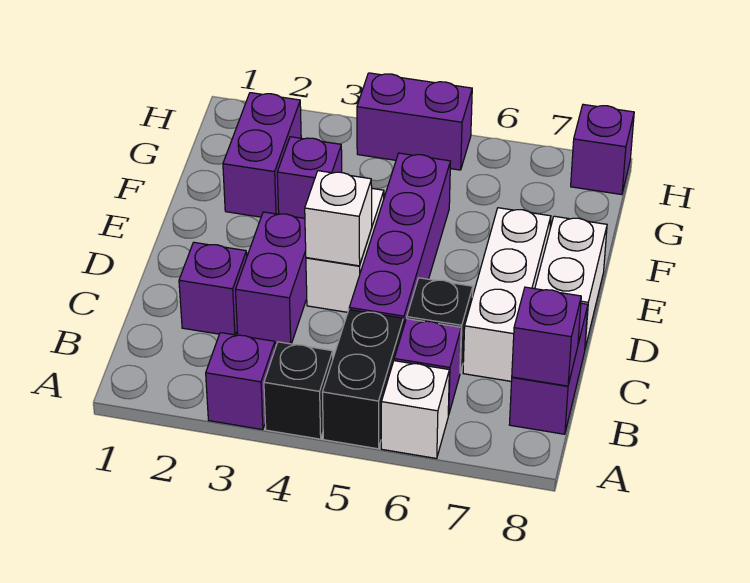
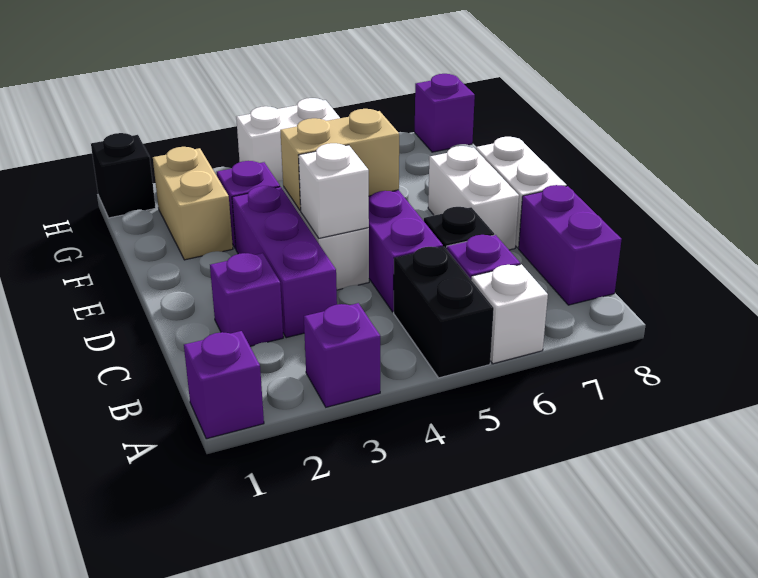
black brick A4 level 1 -> black brick H1 level 1
purple brick B8 level 2 -> purple brick A1 level 1
purple brick C3:D3 level 1 -> purple brick C3:E3 level 1
white brick C7:E7 level 1 -> white brick D7:E7 level 1
none -> tan brick E4:E5 level 2
purple brick F2:G2 level 1 -> tan brick F2:G2 level 1
purple brick H4:H5 level 1 -> white brick H4:H5 level 1

